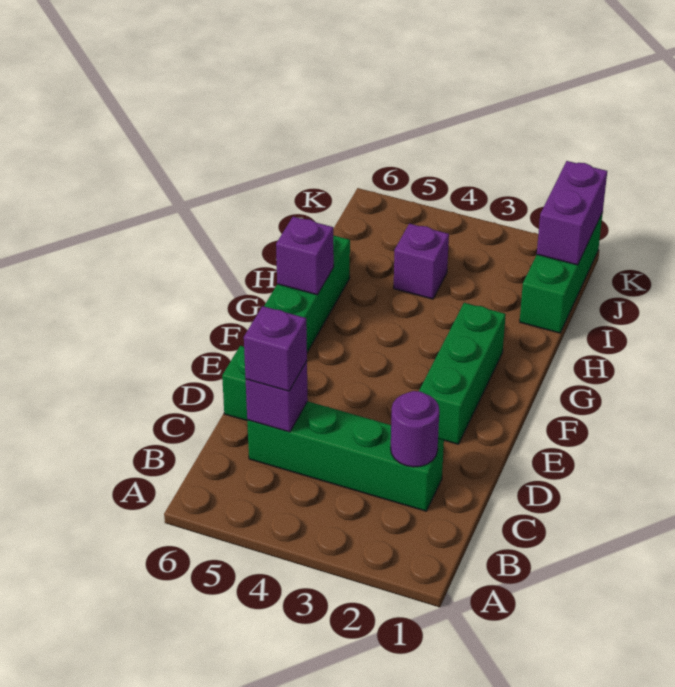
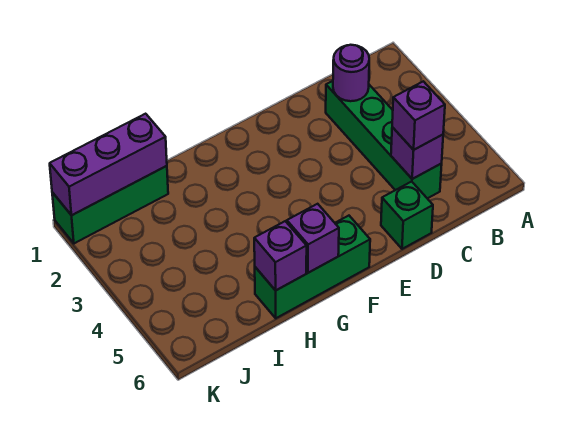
green brick E2:G2 level 1 -> none
purple brick I4 level 1 -> purple brick H6 level 2
purple brick J1:K1 level 2 -> purple brick I1:K1 level 2

